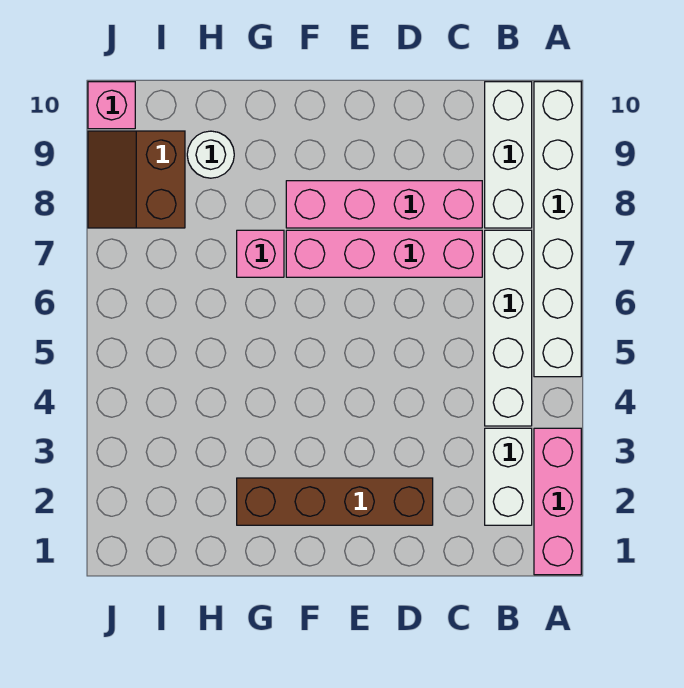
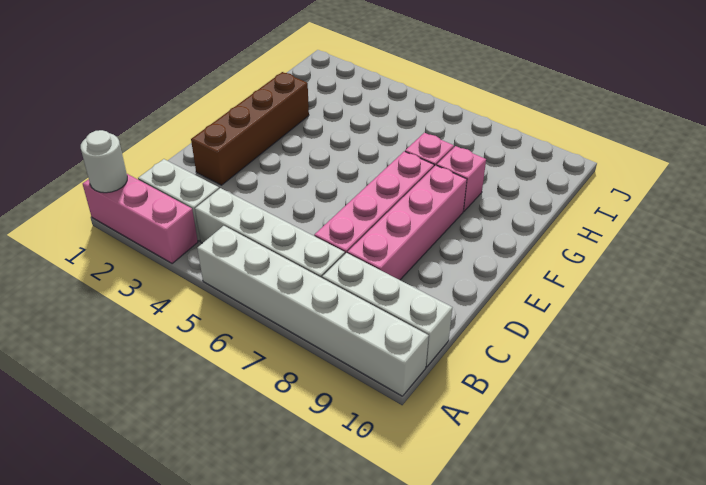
white round brick H9 level 1 -> white round brick A1 level 2
brown slope I8:J9 level 1 top I -> none
pink brick J10 level 1 -> pink brick G8 level 1

